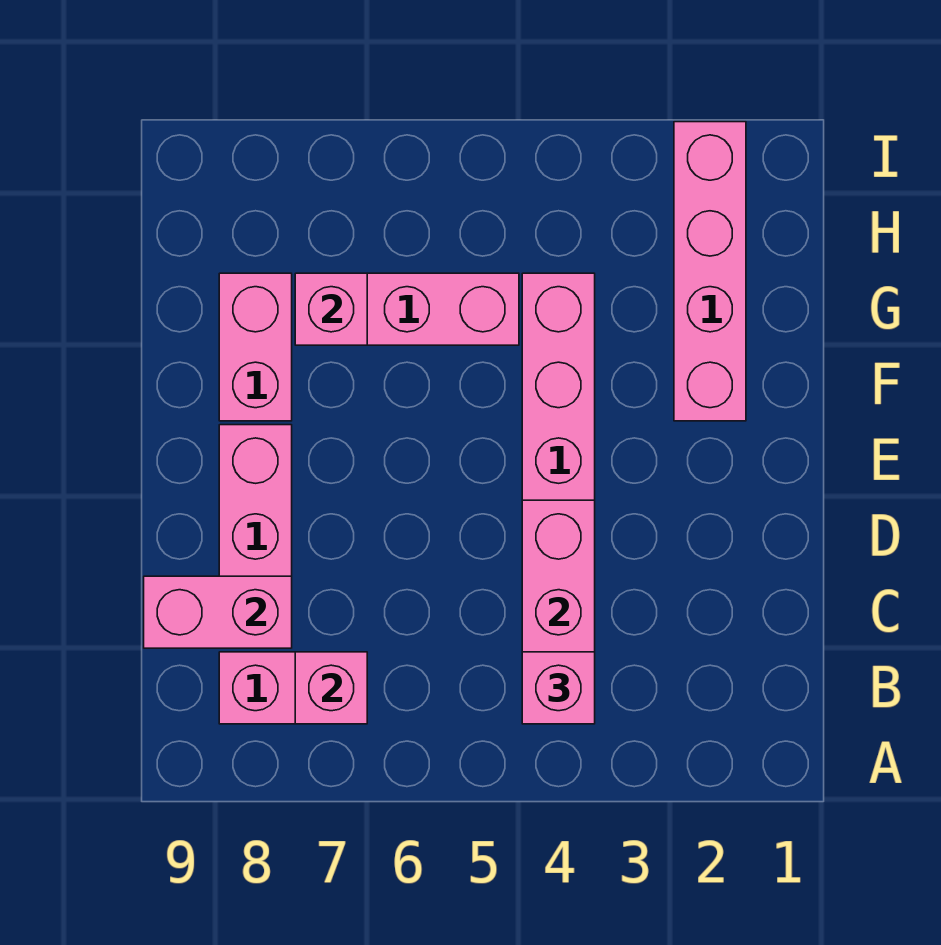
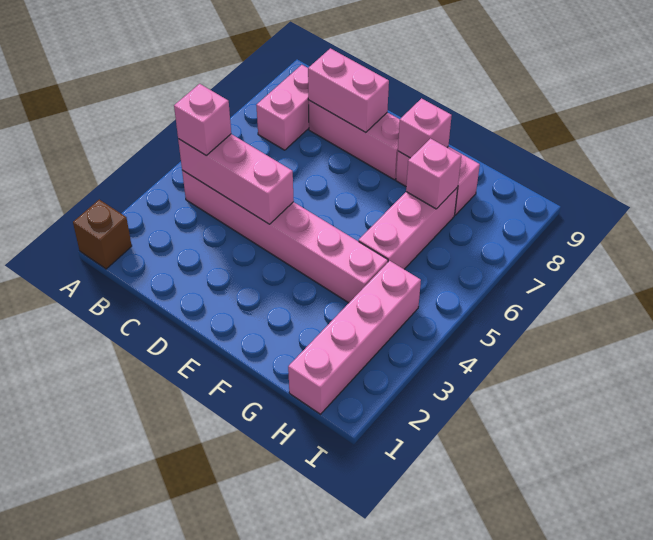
none -> brown brick A1 level 1
pink brick B7 level 2 -> pink brick F8 level 2
pink brick C8:C9 level 2 -> pink brick C8:D8 level 2
pink brick F2:I2 level 1 -> pink brick H1:H4 level 1

